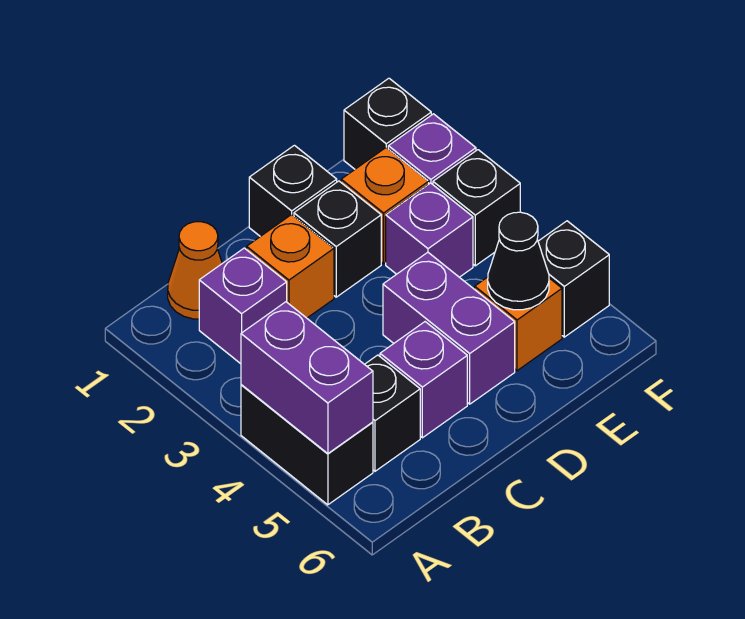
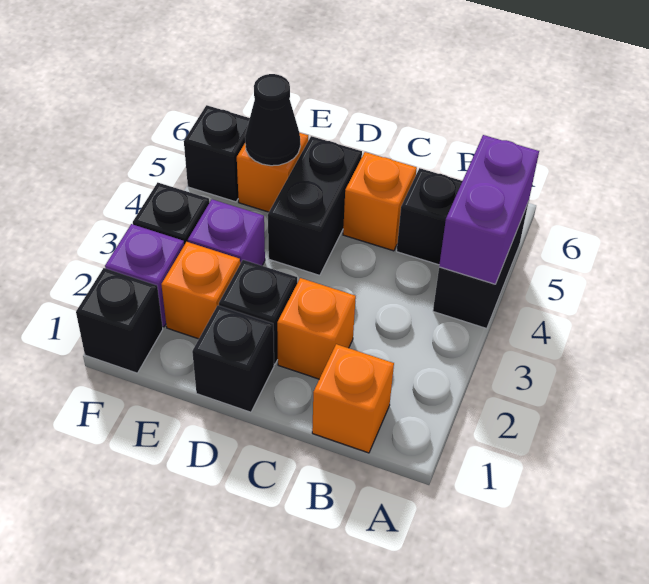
orange cone B1 level 1 -> orange brick B1 level 1
purple brick B2 level 1 -> none
purple brick C5 level 1 -> orange brick C5 level 1
purple brick D4:D5 level 1 -> black brick D4:D5 level 1

